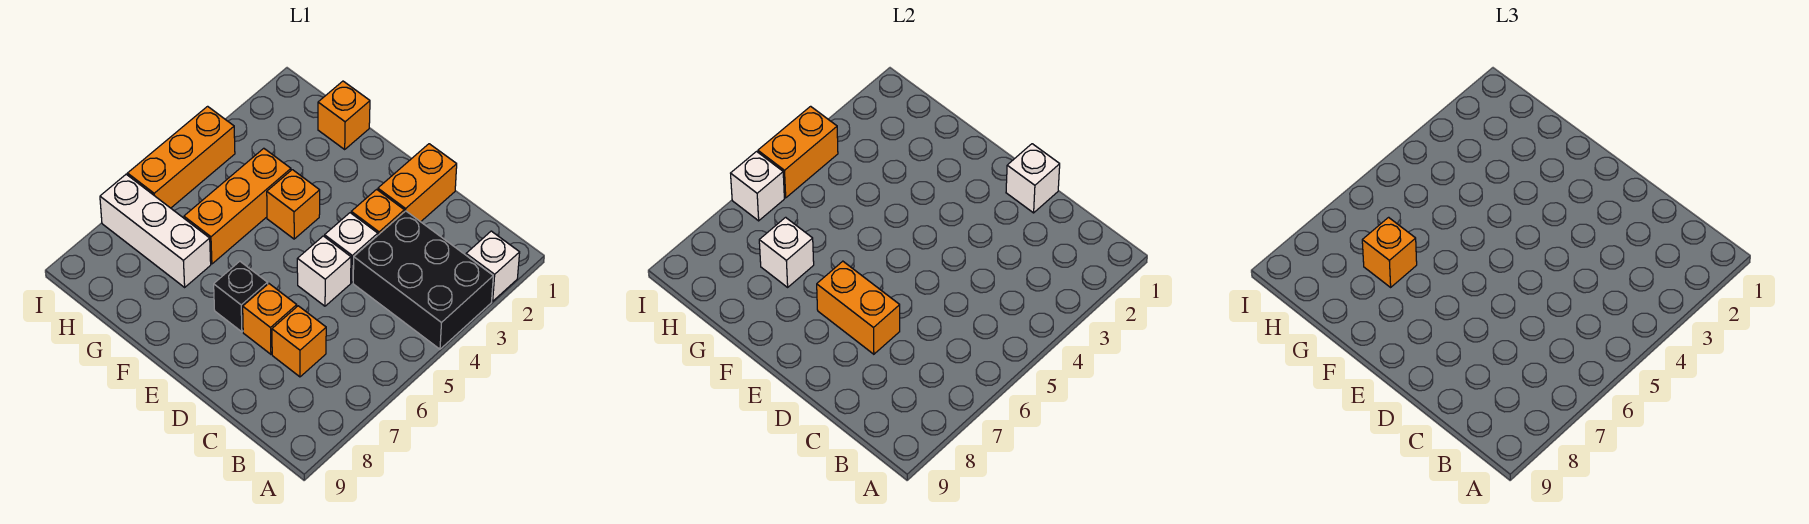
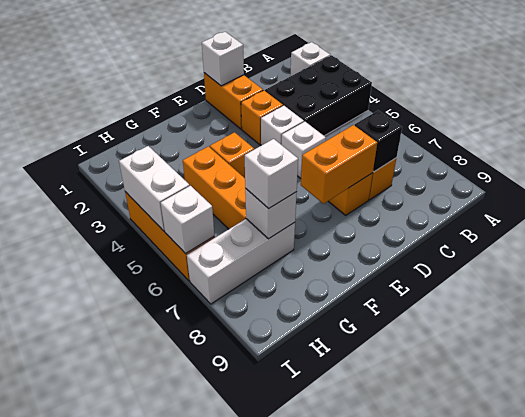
black brick E7 level 1 -> black brick C7 level 2
orange brick G1 level 1 -> none
orange brick G7 level 3 -> white brick G7 level 3
orange brick I4:I5 level 2 -> white brick I4:I5 level 2

